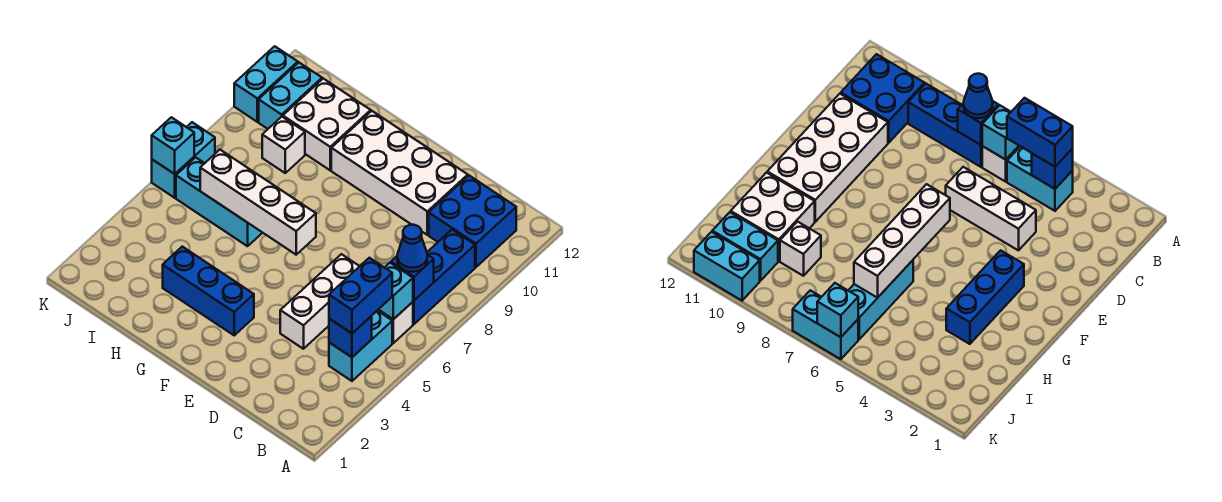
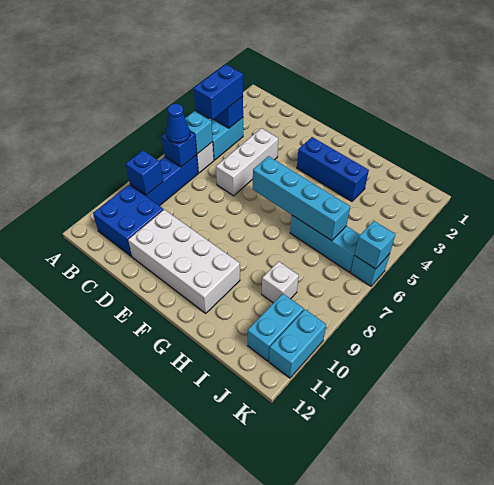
none -> blue brick B9 level 2
white brick F6:I6 level 2 -> cyan brick F6:I6 level 2
white brick H10:I11 level 1 -> none
cyan brick K6:K7 level 1 -> cyan brick K6 level 1

